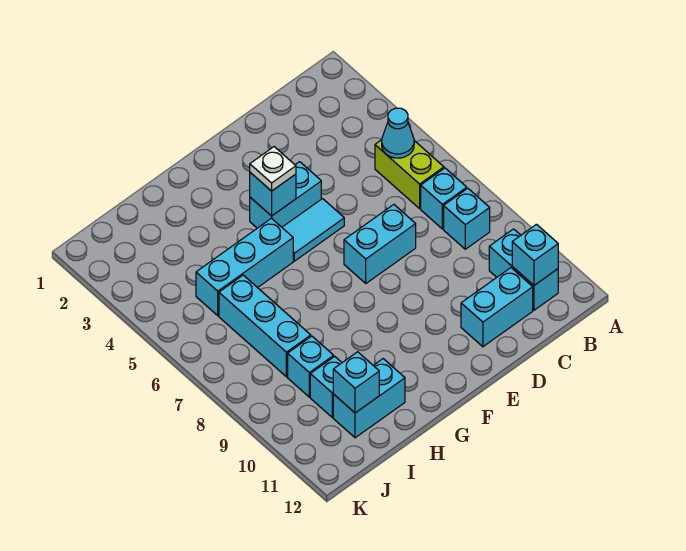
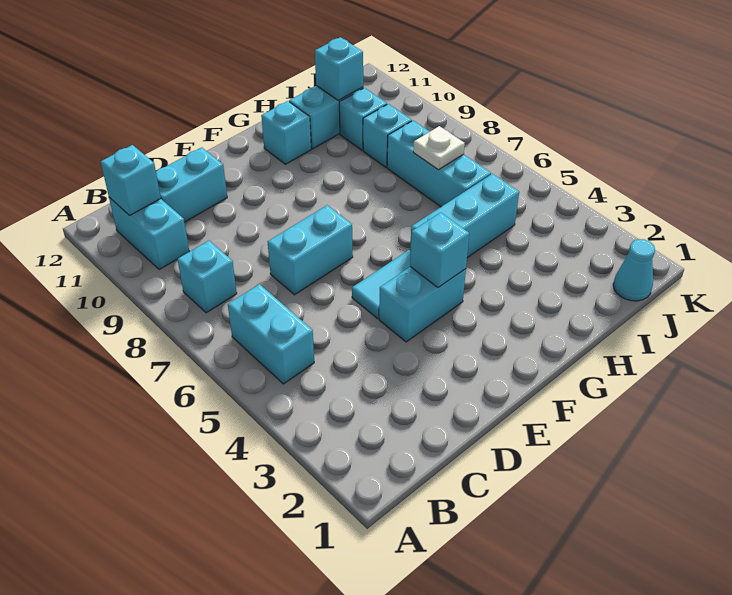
lime brick B5:B6 level 1 -> cyan brick B5:B6 level 1
cyan cone B5 level 2 -> cyan cone J1 level 1
cyan brick B7 level 1 -> cyan brick G11 level 1
white plate F4 level 3 -> white plate I7 level 2

